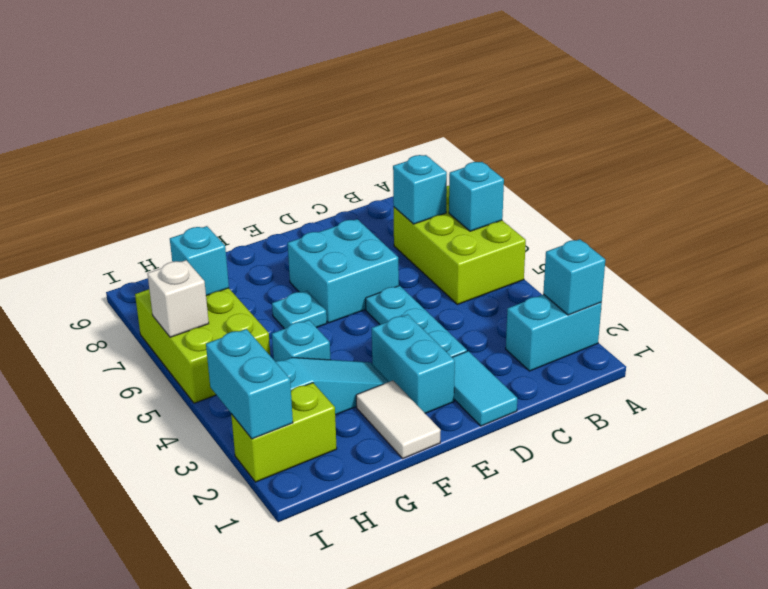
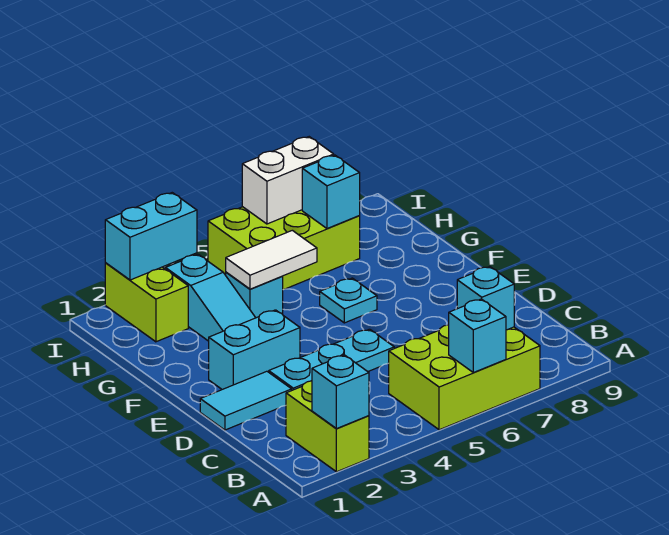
cyan brick A2:B2 level 1 -> lime brick A2:B2 level 1
cyan brick D6:E7 level 1 -> none
white tile F1:F2 level 1 -> white tile G4:G5 level 2
white brick I6 level 2 -> white brick I6:I7 level 2

